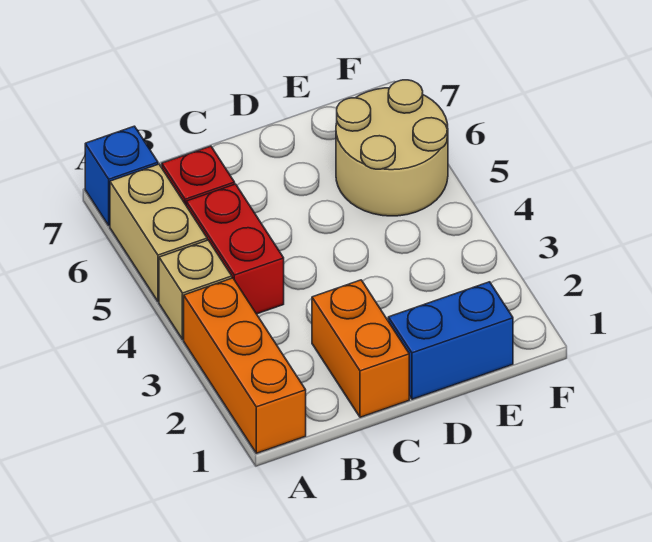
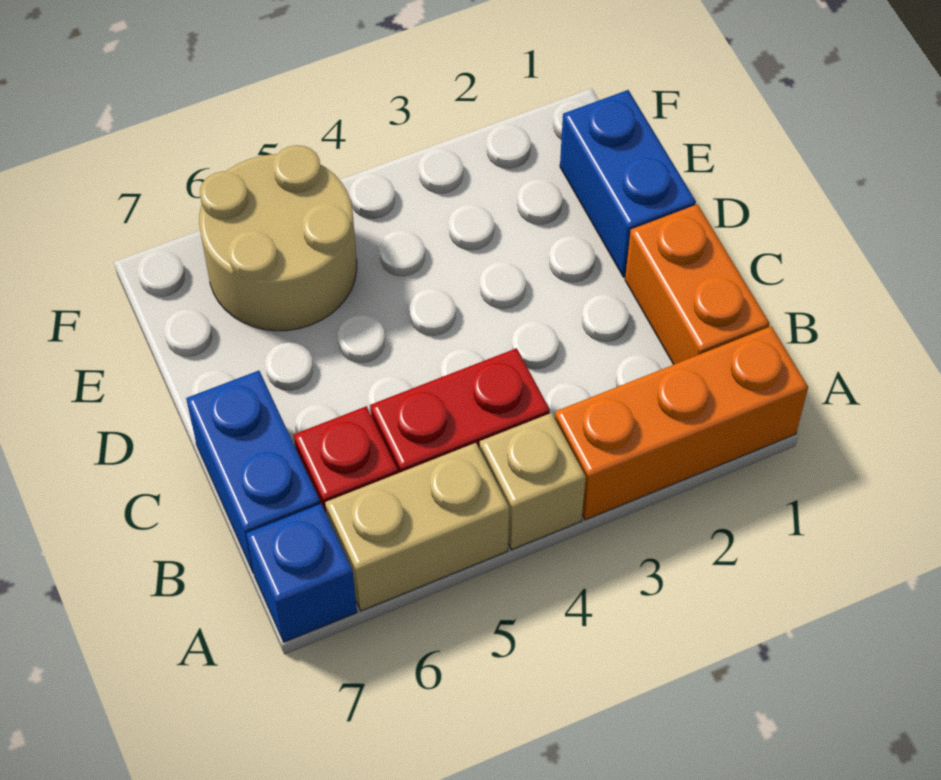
none -> blue brick B7:C7 level 1
orange brick C1:C2 level 1 -> orange brick B1:C1 level 1

